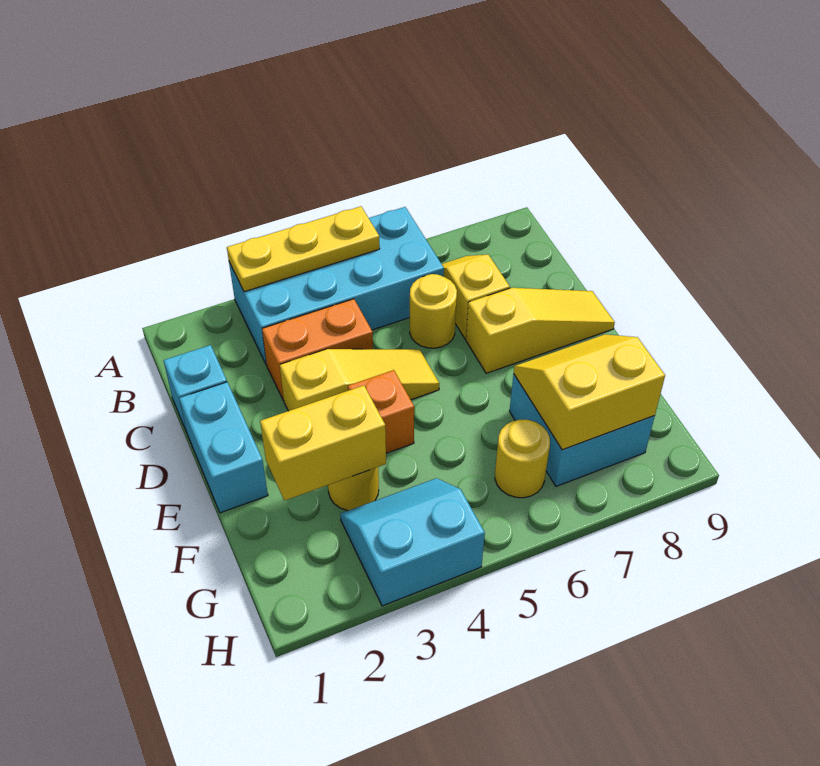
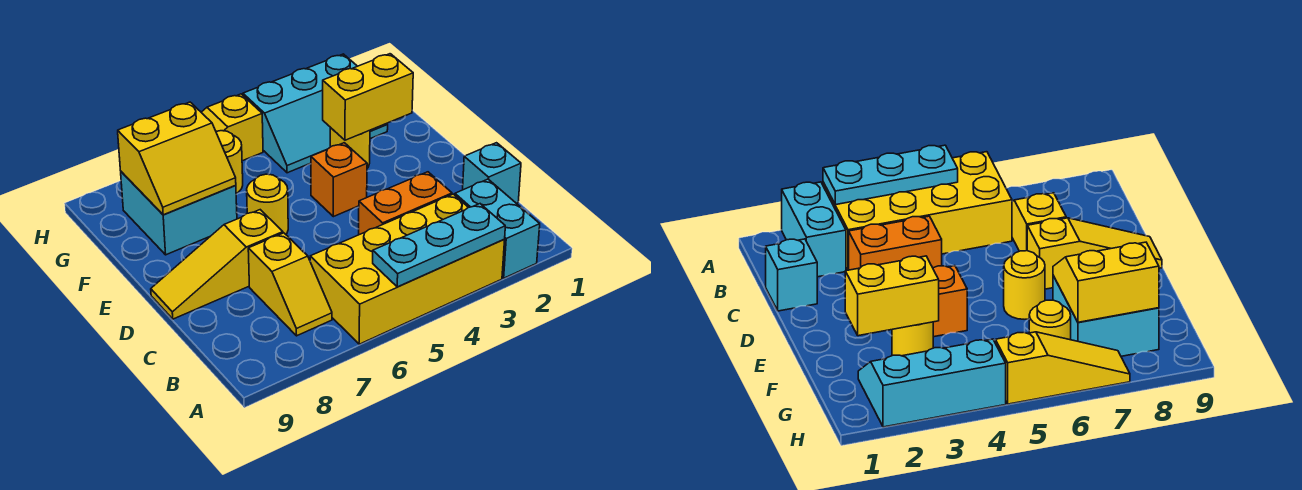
cyan brick A3:B6 level 1 -> yellow brick A3:B6 level 1
yellow plate A3:A5 level 2 -> cyan plate A3:A5 level 2
yellow round brick C6 level 1 -> yellow round brick E6 level 1
cyan brick D1:E1 level 1 -> cyan brick A2:B2 level 1
yellow slope D3:D5 level 1 top 3 -> yellow slope H5:H7 level 1 top 5
cyan slope G3:H4 level 1 top H -> cyan slope G2:H4 level 1 top H

